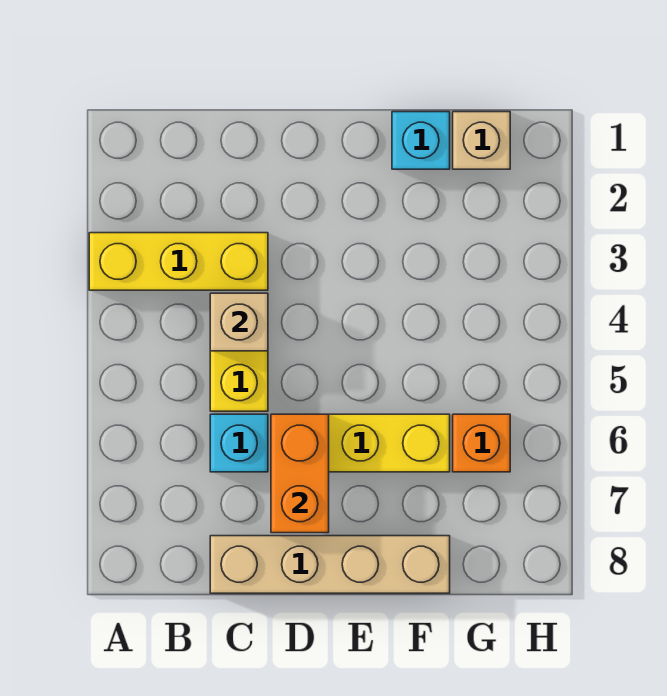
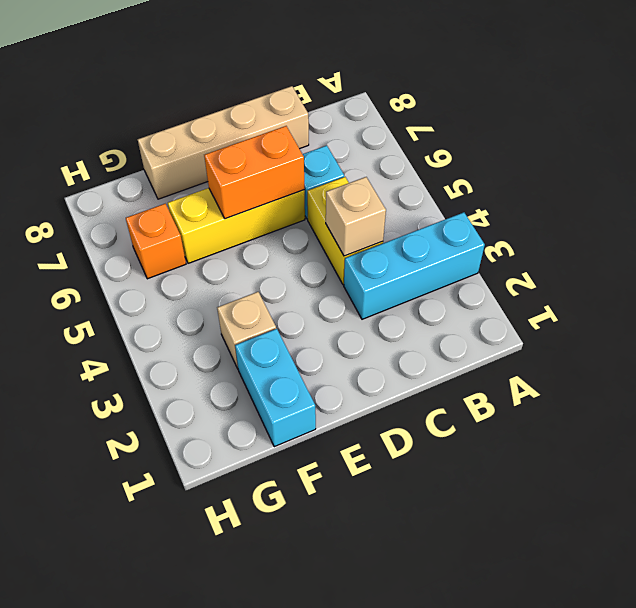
yellow brick A3:C3 level 1 -> cyan brick A3:C3 level 1
orange brick D6:D7 level 2 -> orange brick D6:E6 level 2
cyan brick F1 level 1 -> cyan brick F1:F2 level 1
tan brick G1 level 1 -> tan brick F3 level 1

